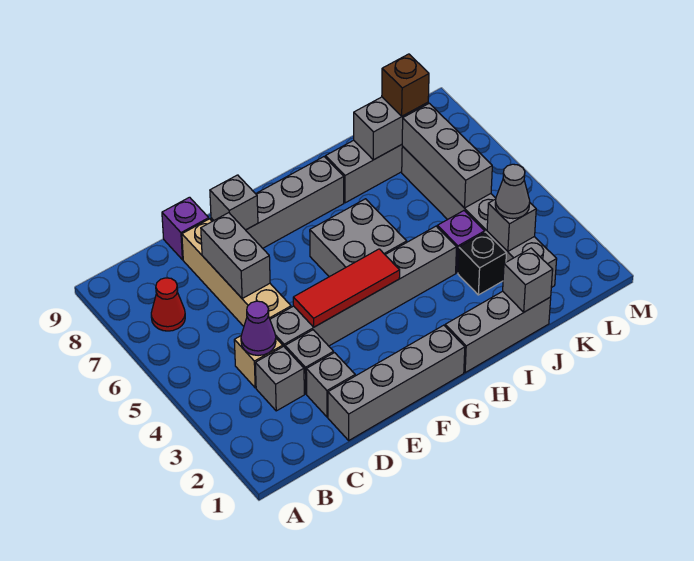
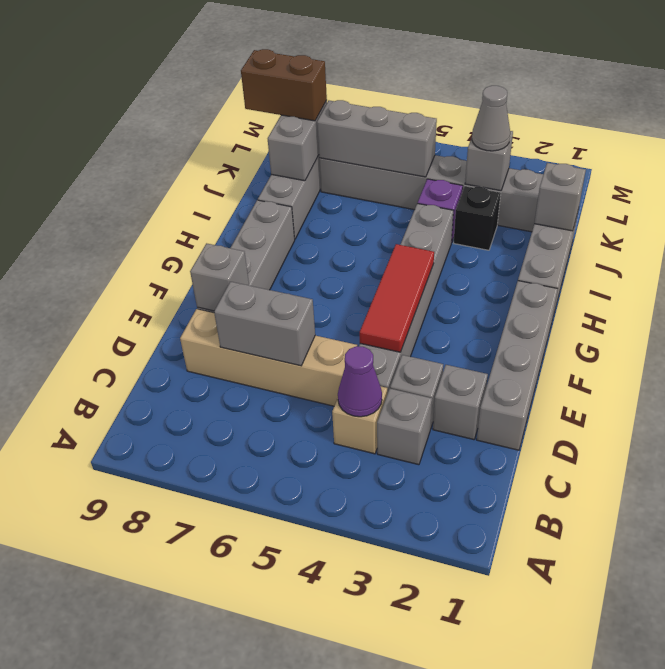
red cone B7 level 1 -> none
purple brick D9 level 1 -> none
grey brick G5:H6 level 1 -> none
brown brick K8 level 3 -> brown brick K8:K9 level 3

